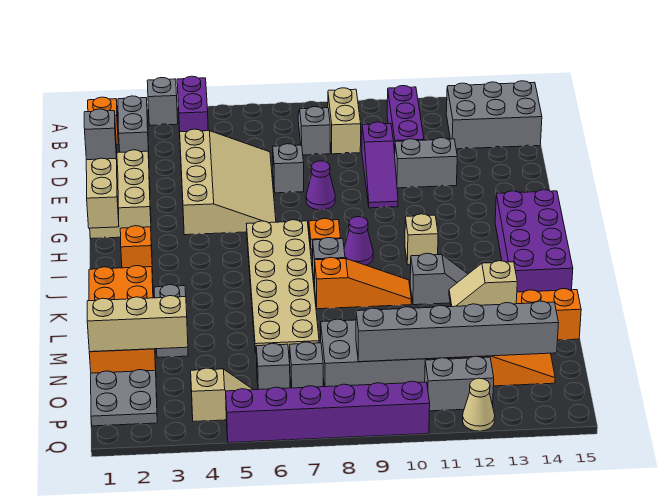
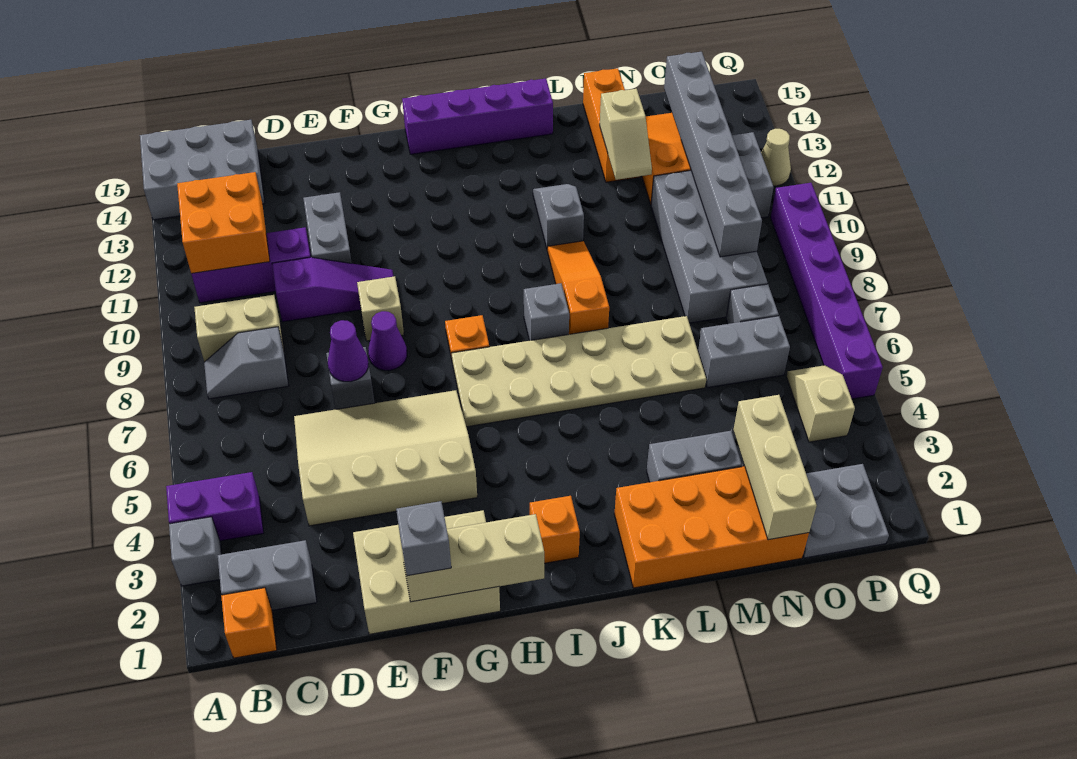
none -> orange brick B11:C12 level 2
grey brick B13:C15 level 1 -> grey brick A14:C15 level 1
purple brick H14:K15 level 1 -> purple brick H15:K15 level 1
purple cone I9 level 1 -> purple cone E7 level 2
tan brick I11 level 1 -> tan brick F9 level 1
grey brick O6 level 1 -> grey brick N6:O6 level 1

